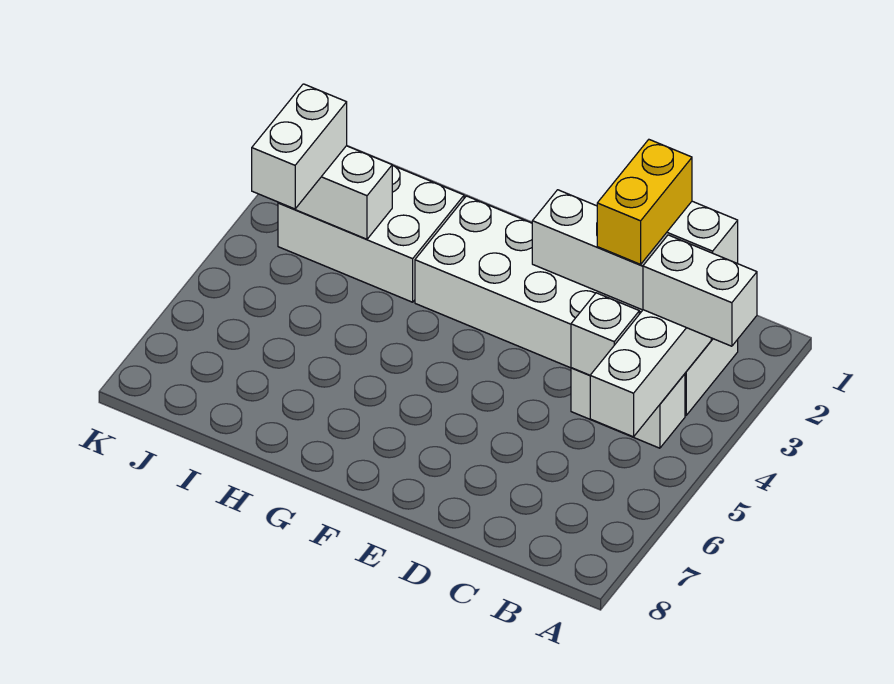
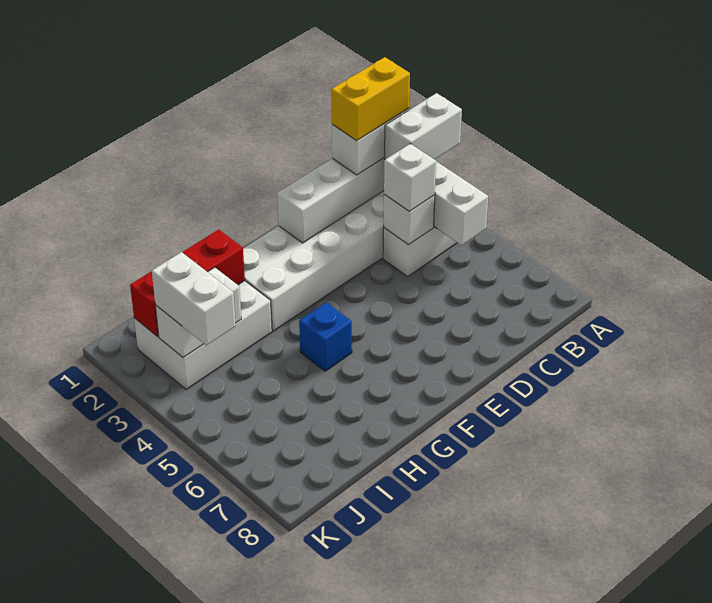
yellow brick C2:C3 level 4 -> yellow brick B2:C2 level 4
none -> white brick C4 level 3
none -> blue brick G5 level 1
none -> red brick H2:J2 level 2

